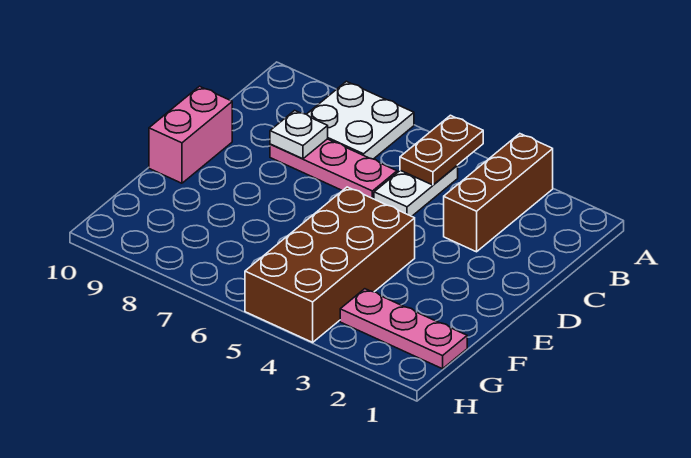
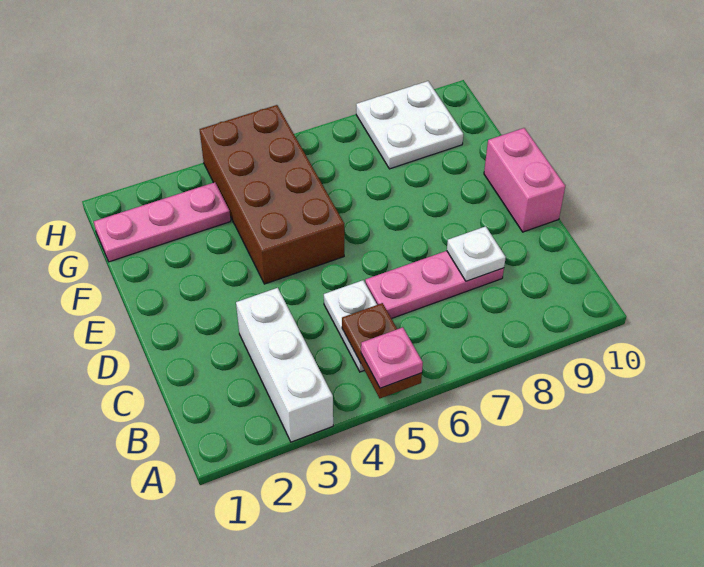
brown brick A3:C3 level 1 -> white brick A3:C3 level 1
none -> pink plate A5 level 3
white plate A7:B8 level 1 -> white plate G8:H9 level 1

